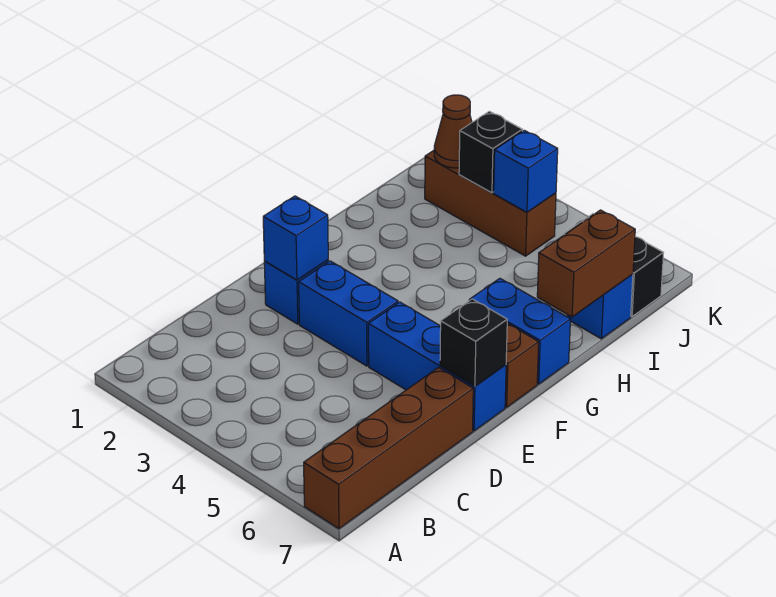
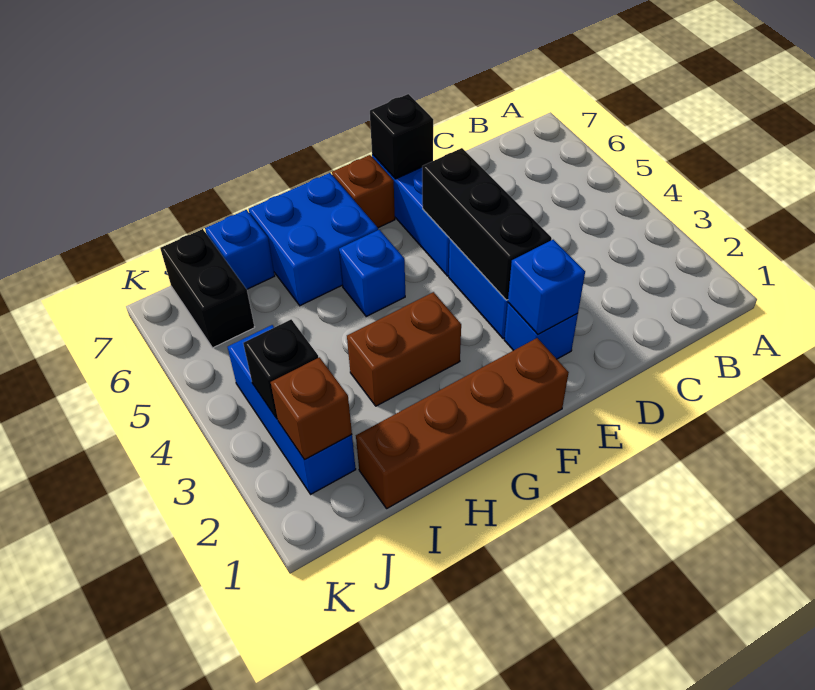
brown brick A7:D7 level 1 -> brown brick F1:I1 level 1
none -> black brick E3:E5 level 2
blue brick G6:G7 level 1 -> blue brick G6:H7 level 1
brown brick H7:I7 level 2 -> brown brick G3:H3 level 1
brown brick J2:J4 level 1 -> blue brick J2:J4 level 1
brown cone J2 level 2 -> brown brick J2 level 2
blue brick J4 level 2 -> blue brick G5 level 1

